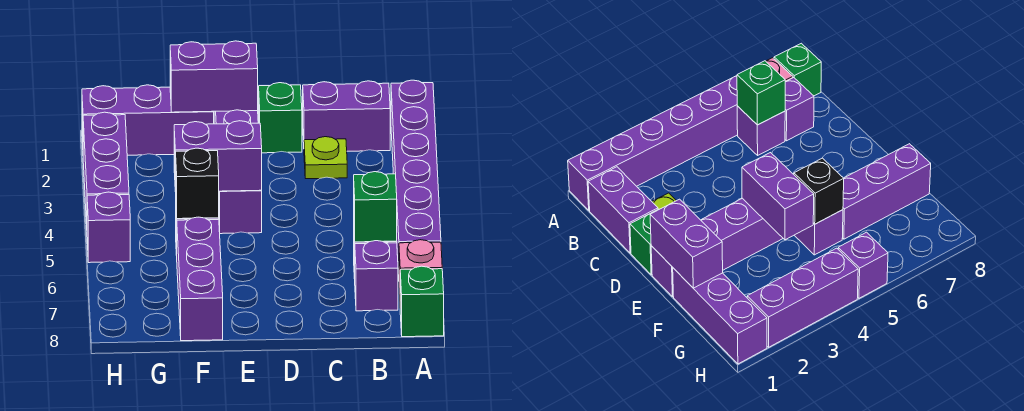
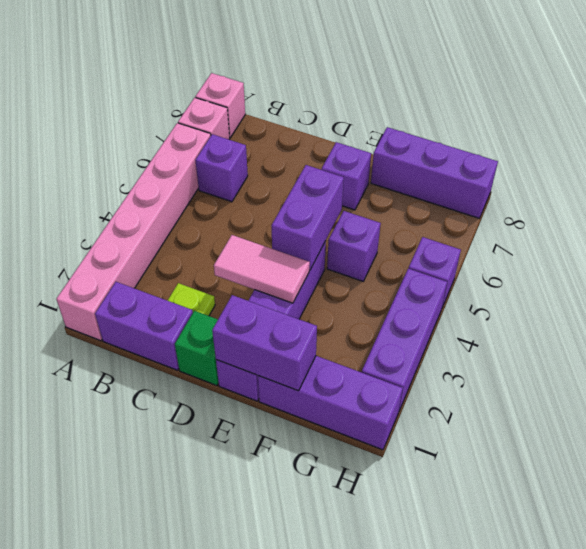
purple brick A1:A6 level 1 -> pink brick A1:A6 level 1
green brick A8 level 1 -> pink brick A8 level 1
green brick B6 level 2 -> none
purple brick B7 level 1 -> purple brick E7 level 1
none -> pink tile D3:E3 level 2
purple brick E4:F4 level 2 -> purple brick E4:E5 level 2
black brick F5 level 2 -> none
purple brick F6:F8 level 1 -> purple brick F8:H8 level 1

